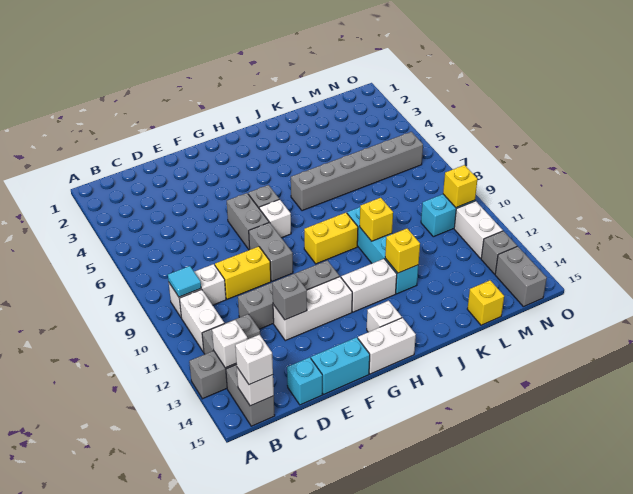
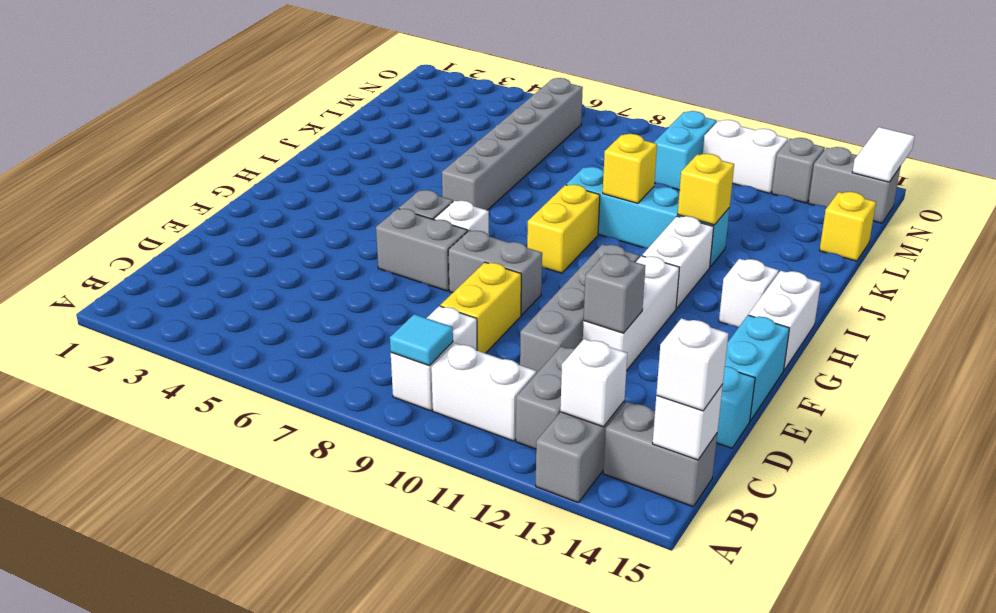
yellow brick N10 level 2 -> none
none -> white tile N15:O15 level 2

